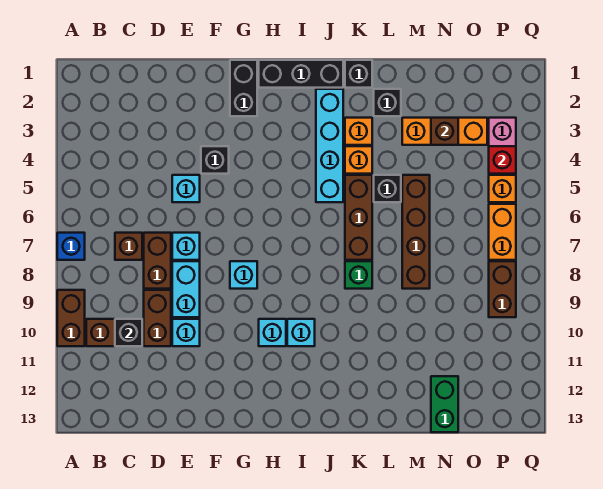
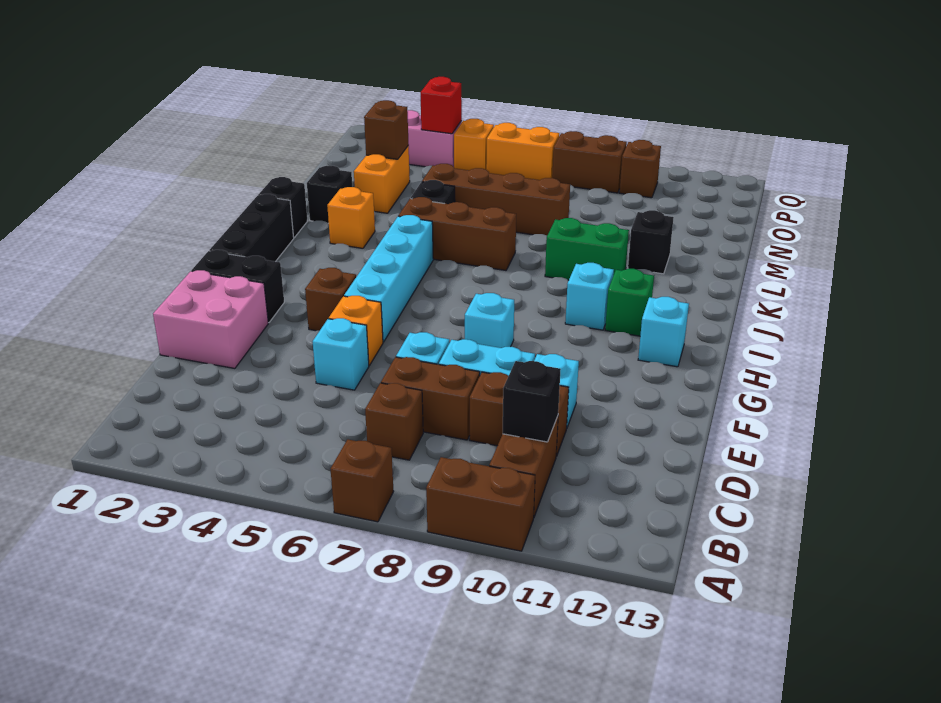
blue brick A7 level 1 -> brown brick A7 level 1
none -> pink brick E1:F2 level 1
black brick F4 level 1 -> black brick L11 level 1
none -> brown brick G4 level 1
cyan brick H10 level 1 -> cyan brick H12 level 1
cyan brick J2:J5 level 1 -> cyan brick G5:J5 level 1
orange brick K4 level 1 -> orange brick F5 level 1
green brick K8 level 1 -> green brick I11 level 1
orange brick M3:O3 level 1 -> orange brick M3:N3 level 1
green brick N12:N13 level 1 -> green brick K9:K10 level 1
none -> brown brick P10 level 1

